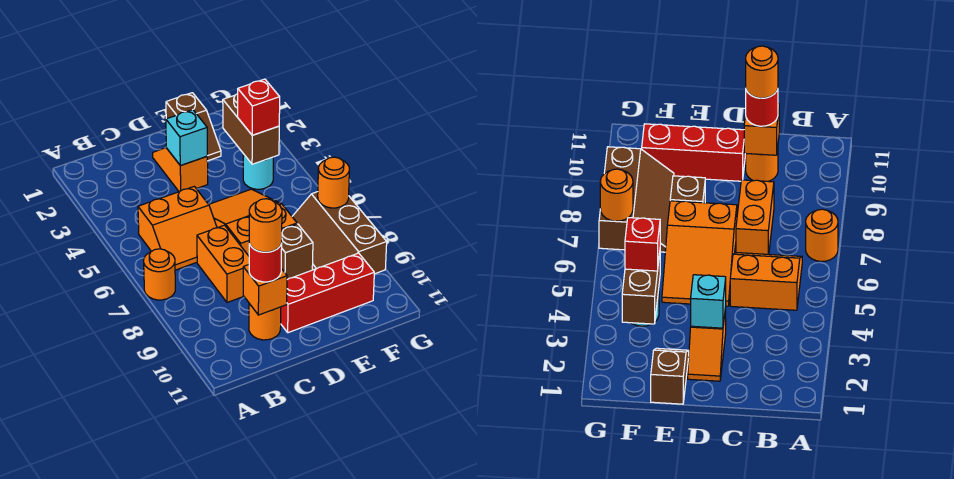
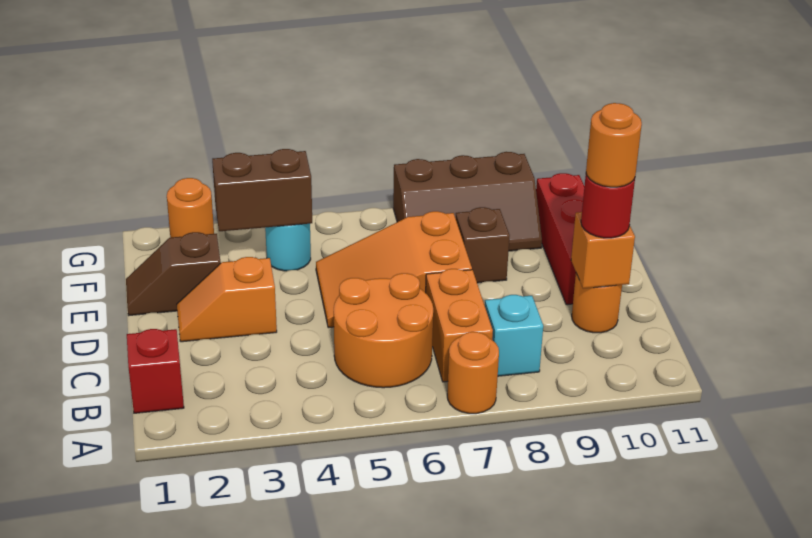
orange slope B5:C6 level 1 top 5 -> orange round brick B5:C6 level 1
orange brick C7:C8 level 1 -> orange brick B7:C7 level 1
cyan brick D3 level 2 -> cyan brick B8 level 1
brown slope E1:E2 level 1 top 1 -> brown slope E1:E2 level 1 top 2
red brick F4 level 3 -> red brick B1 level 1
orange round brick G7 level 2 -> orange round brick G2 level 1

